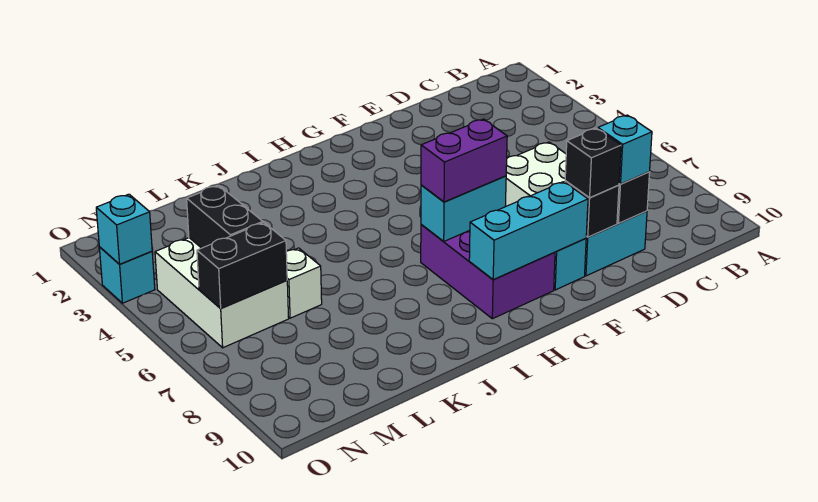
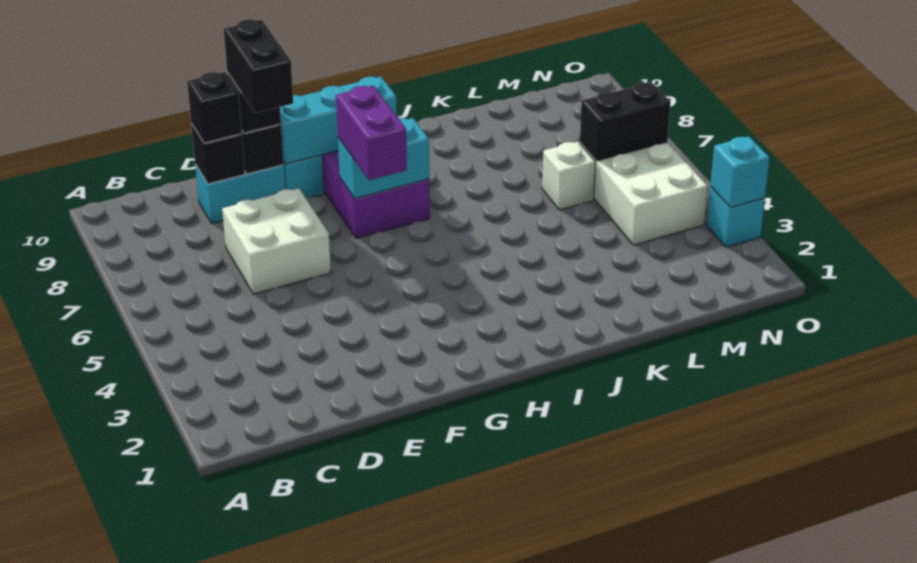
cyan brick D9 level 3 -> black brick D9 level 3
purple brick G7:H7 level 3 -> purple brick G6:G7 level 3
black brick M4:M5 level 2 -> black brick E8:E9 level 4

